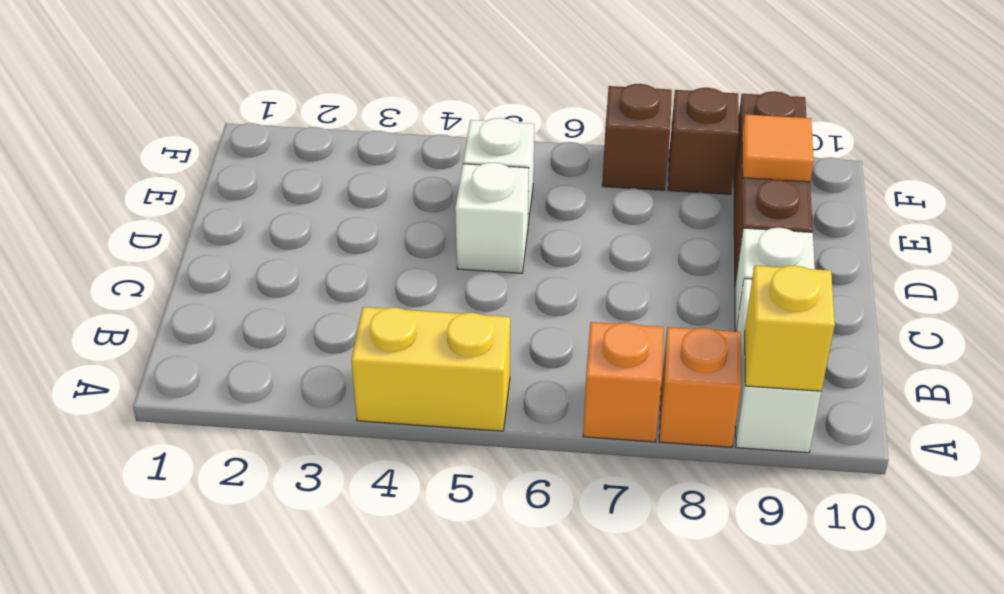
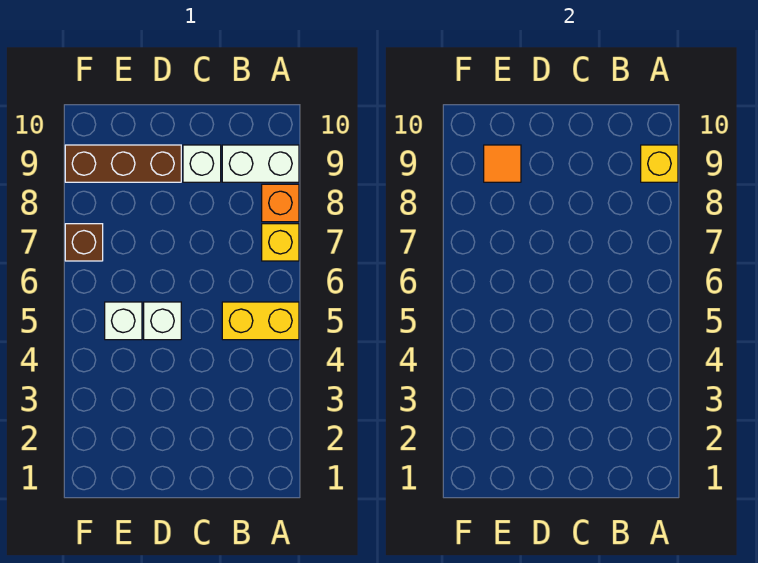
yellow brick A4:A5 level 1 -> yellow brick A5:B5 level 1
orange brick A7 level 1 -> yellow brick A7 level 1
brown brick F8 level 1 -> none

